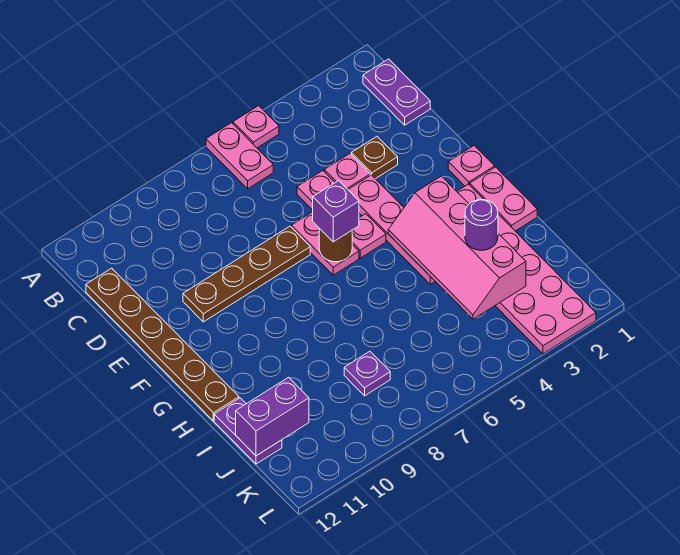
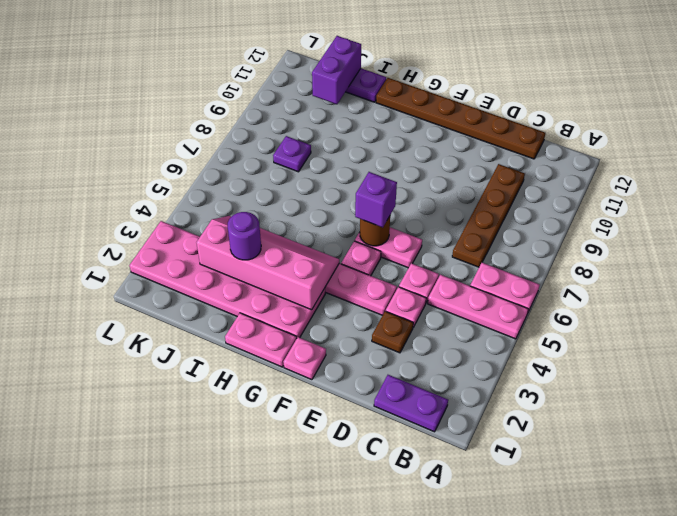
pink plate A5 level 1 -> pink plate A5:C5 level 1
brown plate E7:E10 level 1 -> brown plate C7:C10 level 1

